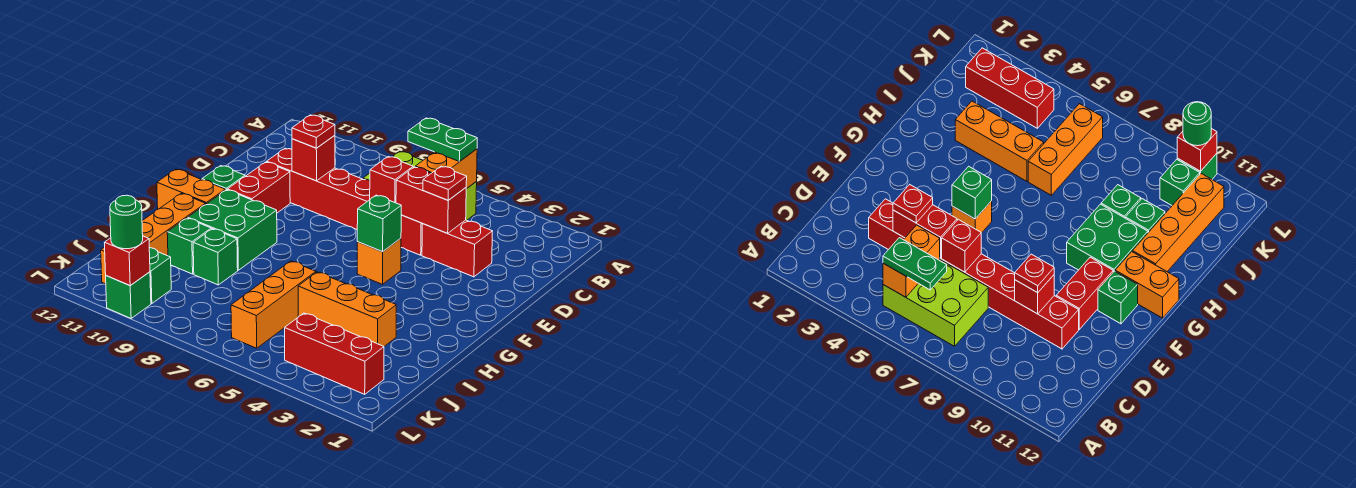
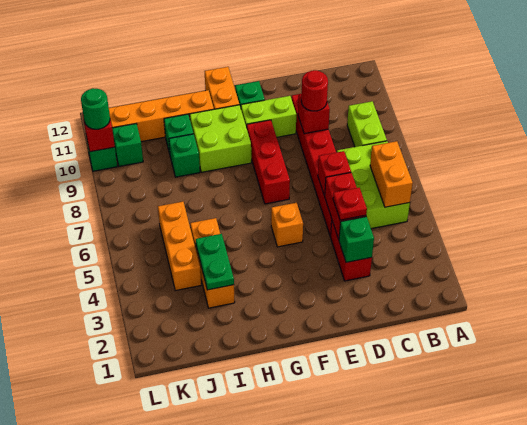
orange brick B5:C5 level 2 -> orange brick B5:B6 level 2
green plate B5:B6 level 3 -> green plate I3:I4 level 2
none -> lime brick B8:B9 level 1
red plate D9 level 3 -> red round brick D9 level 3
red brick E10:F10 level 1 -> lime brick E10:F10 level 1
green brick F5 level 2 -> green brick D3 level 2
green brick G9:H10 level 1 -> lime brick G9:H10 level 1
orange brick I6:K6 level 1 -> orange brick J4:J6 level 1
red brick K2:K4 level 1 -> red brick F7:F9 level 1

